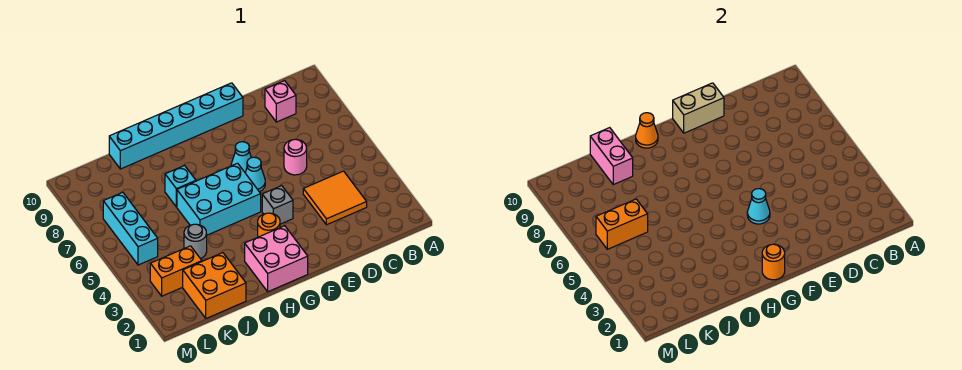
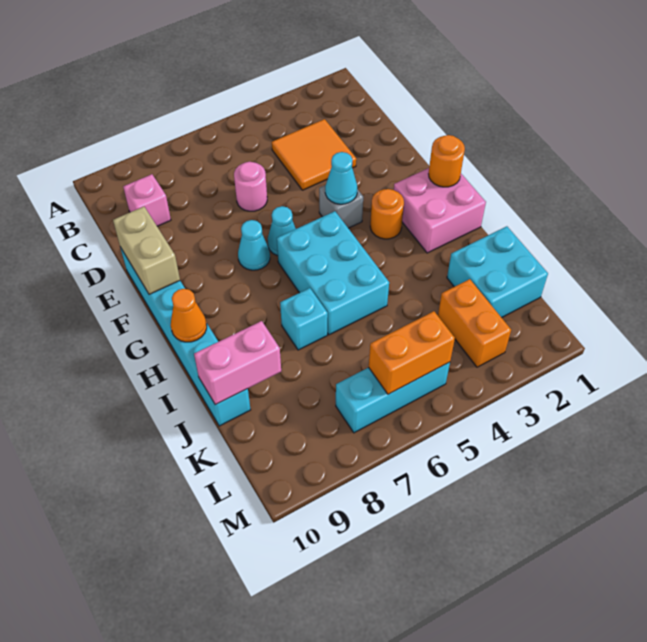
orange brick J1:K2 level 1 -> cyan brick J1:K2 level 1
grey round brick J4 level 1 -> none
orange brick K6:L6 level 2 -> orange brick L5:L6 level 2

